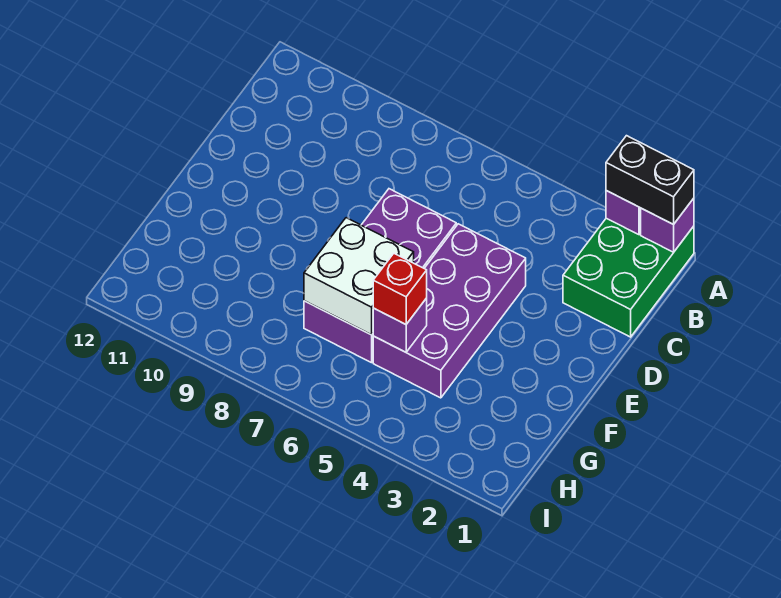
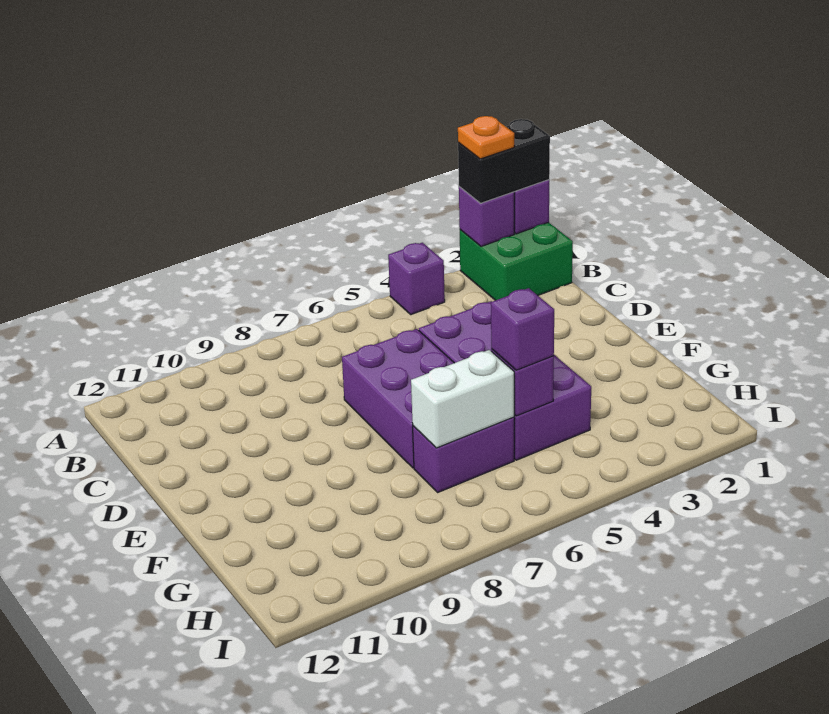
green brick A1:C2 level 1 -> green brick A1:B2 level 1
none -> orange plate A2 level 4
none -> purple brick A4 level 1
white brick F6:G7 level 2 -> white brick G6:G7 level 2
red brick G5 level 3 -> purple brick G5 level 3

